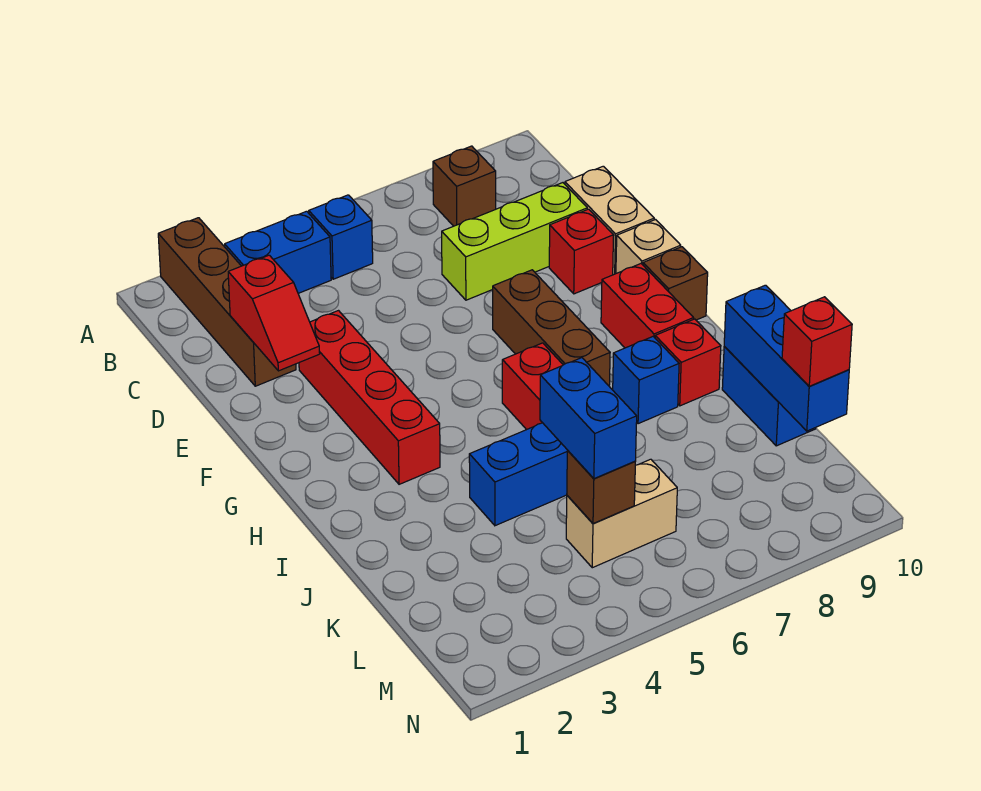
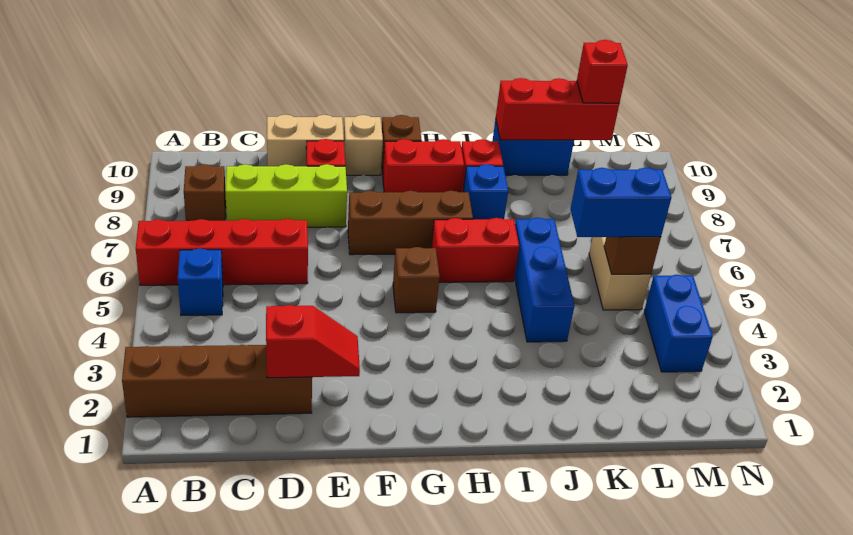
blue brick B3:B4 level 1 -> blue brick M3:M4 level 1
lime brick D7:D9 level 1 -> lime brick C8:E8 level 1
red brick E3:H3 level 1 -> red brick A6:D6 level 1
none -> brown brick G5 level 1
blue brick J10:L10 level 2 -> red brick J10:L10 level 2

